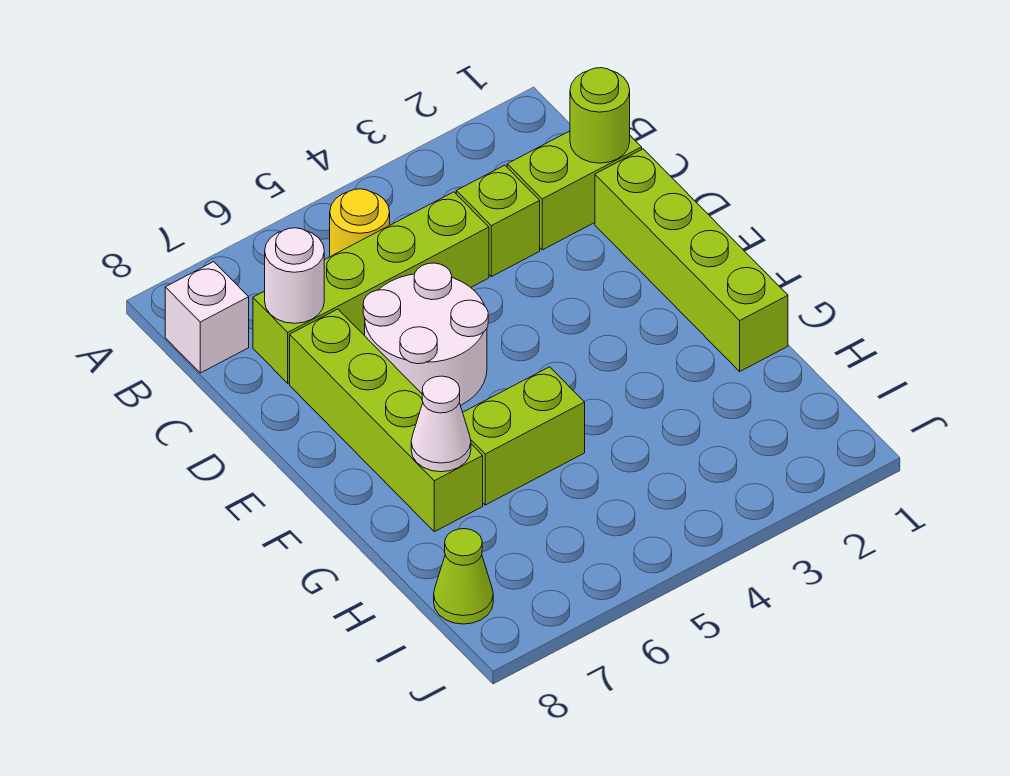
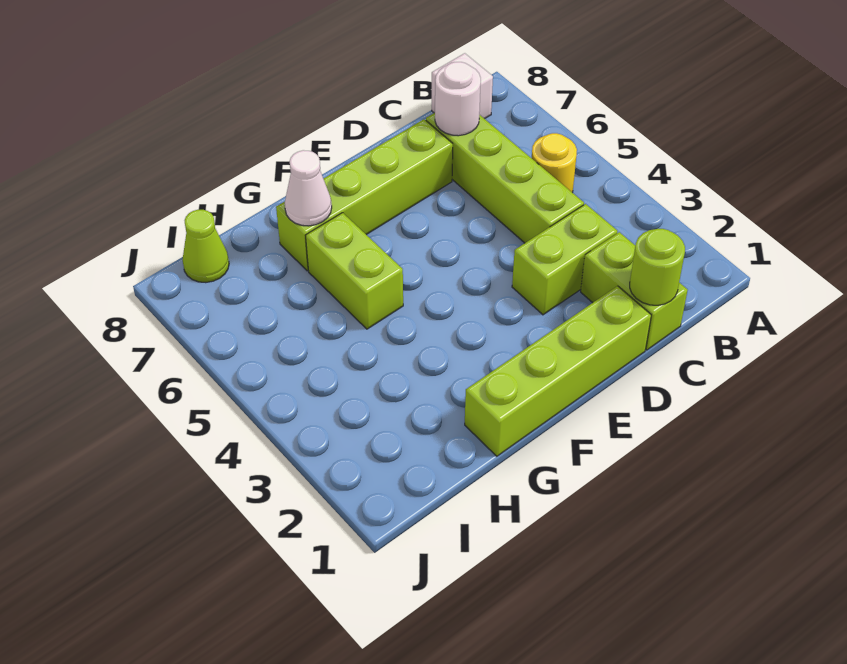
lime brick C3 level 1 -> lime brick C3:D3 level 1
white round brick D5:E6 level 1 -> none

